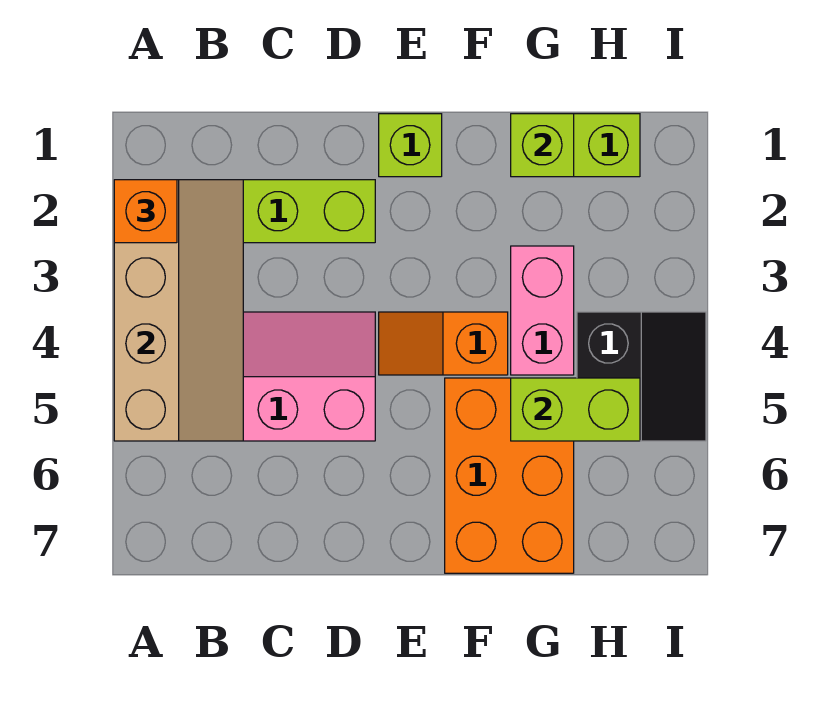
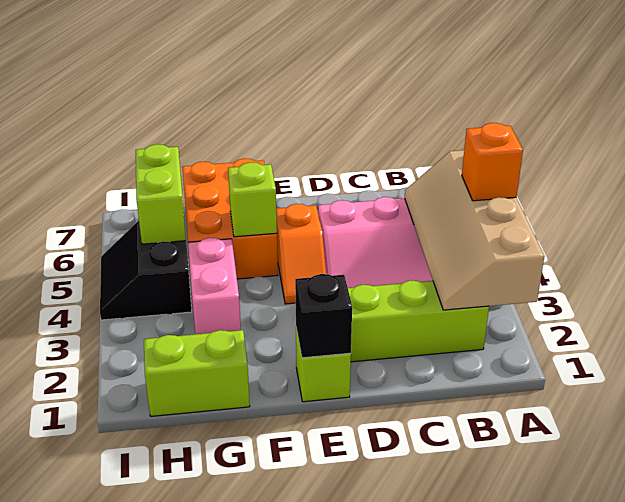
orange brick A2 level 3 -> orange brick A4 level 3
none -> black brick E1 level 2
orange slope E4:F4 level 1 top F -> orange slope E4:E5 level 1 top 5
lime brick G1 level 2 -> lime brick F5 level 2
lime brick G5:H5 level 2 -> lime brick H5:H6 level 2

